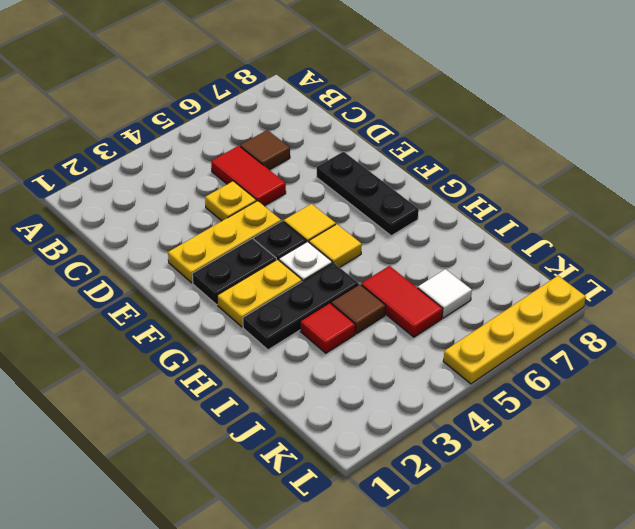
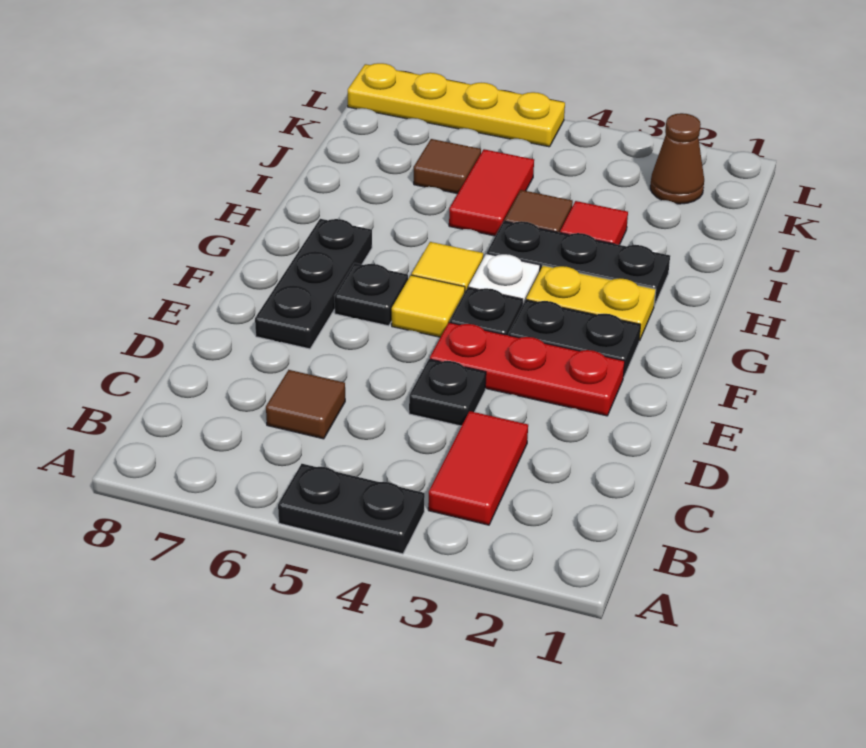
none -> black plate A4:A5 level 1
red tile C5:D5 level 1 -> red tile B3:C3 level 1
yellow plate D4 level 1 -> black plate D4 level 1
yellow plate E2:E4 level 1 -> red plate E2:E4 level 1
none -> black plate F6 level 1
white tile J6 level 1 -> brown tile J6 level 1
none -> brown cone K2 level 1

